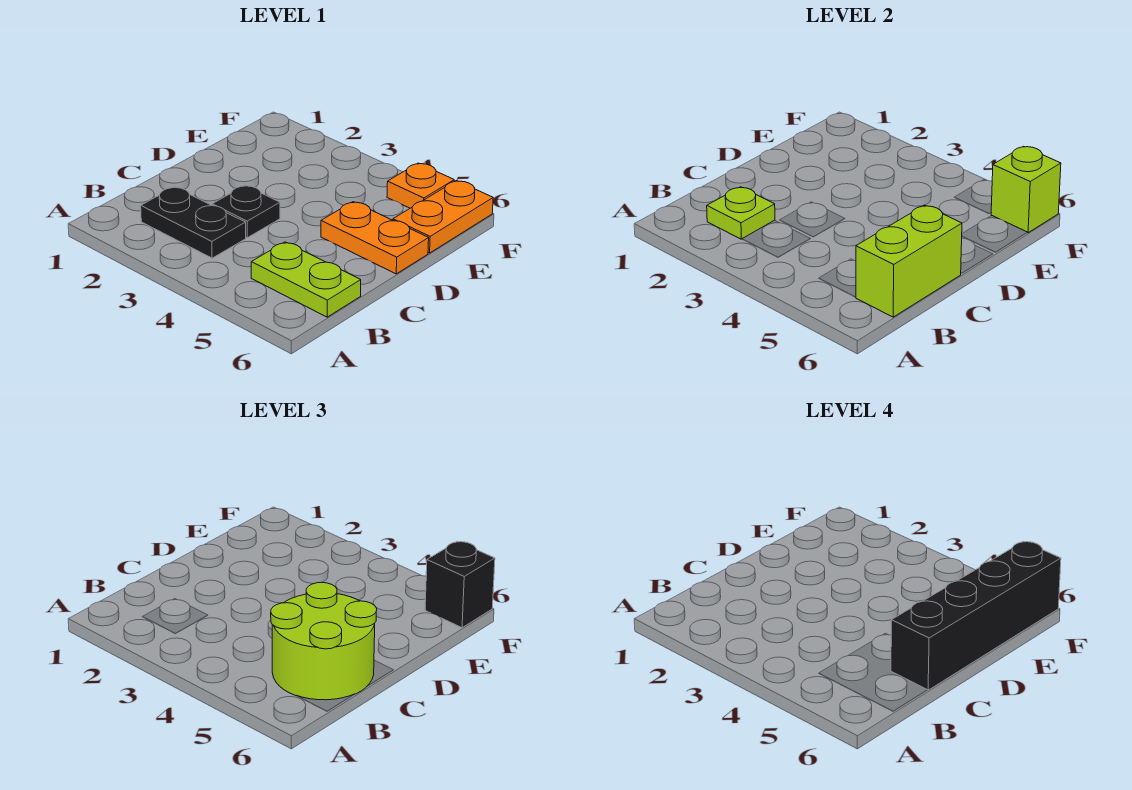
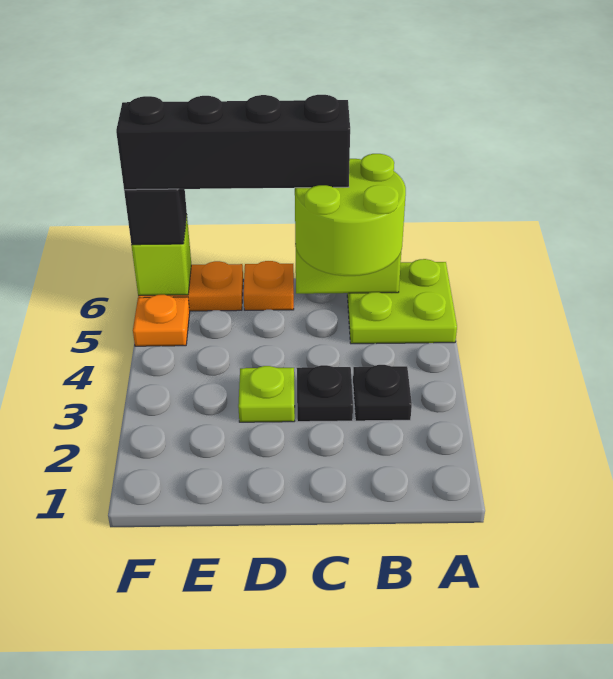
black plate B2:B3 level 1 -> black plate B3 level 1
lime plate B2 level 2 -> lime plate D3 level 1
lime plate B5:B6 level 1 -> lime plate A5:B6 level 1
orange plate D5:D6 level 1 -> orange plate D6 level 1

